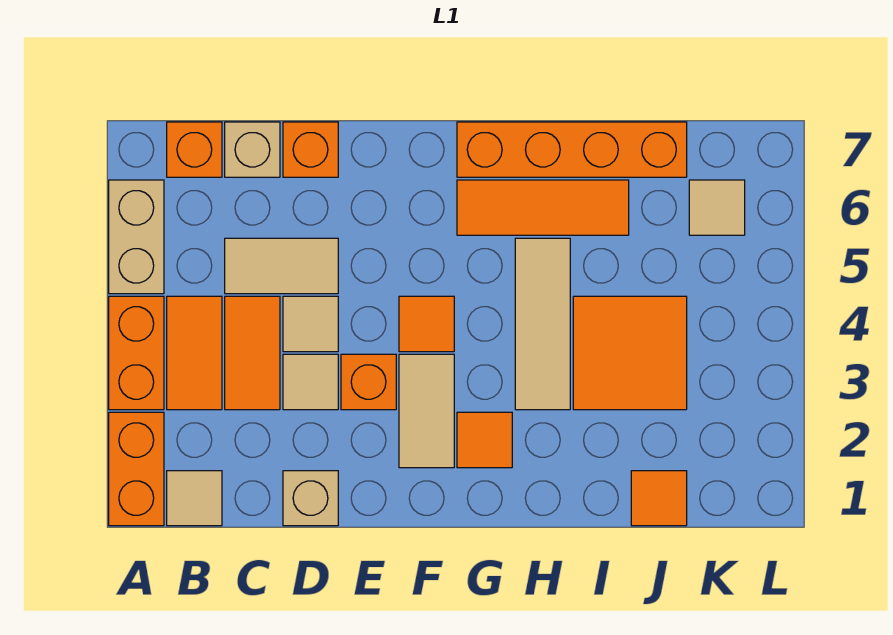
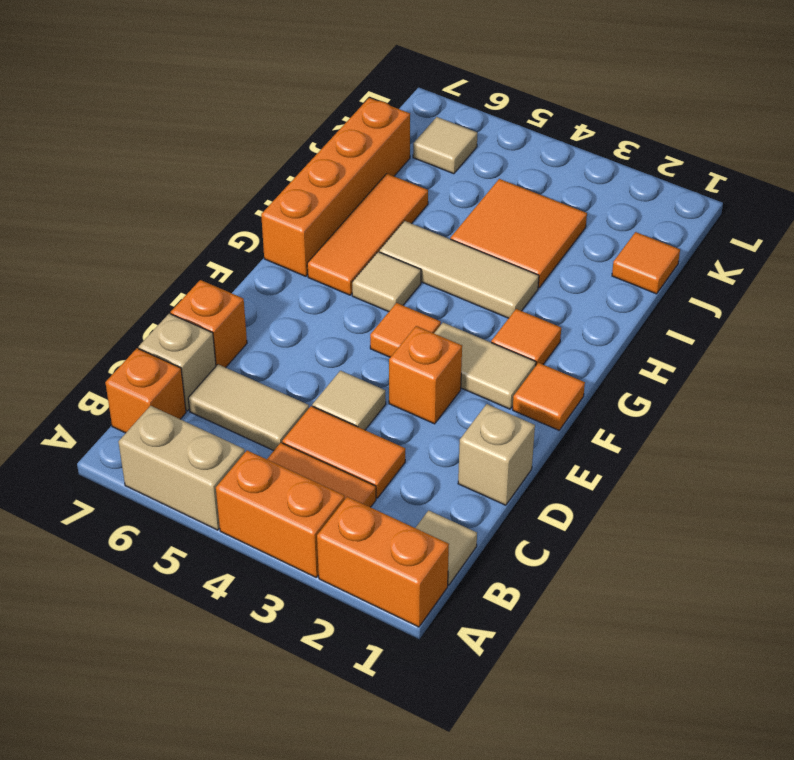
tan tile C5:D5 level 1 -> tan tile C5:C6 level 1
tan tile D3 level 1 -> tan tile G5 level 1
none -> orange tile F1 level 1

